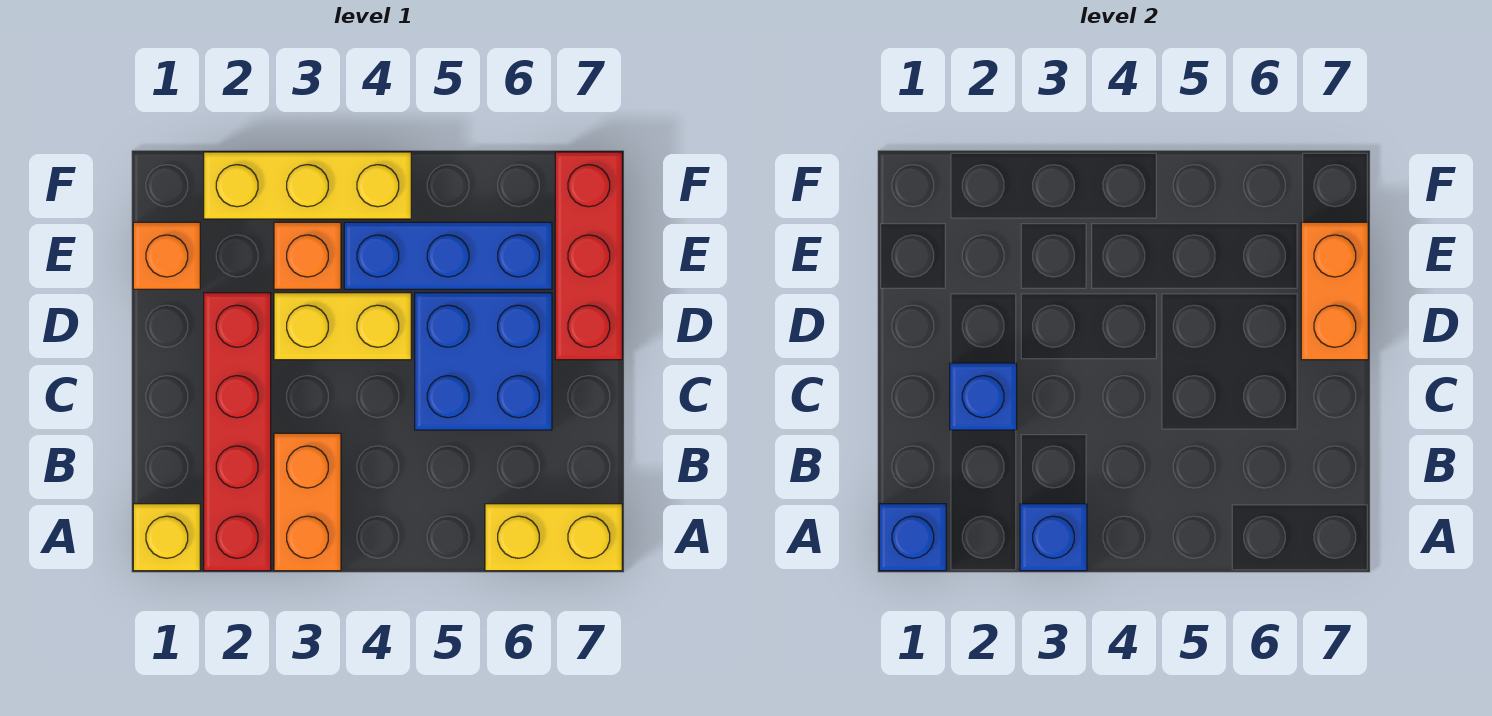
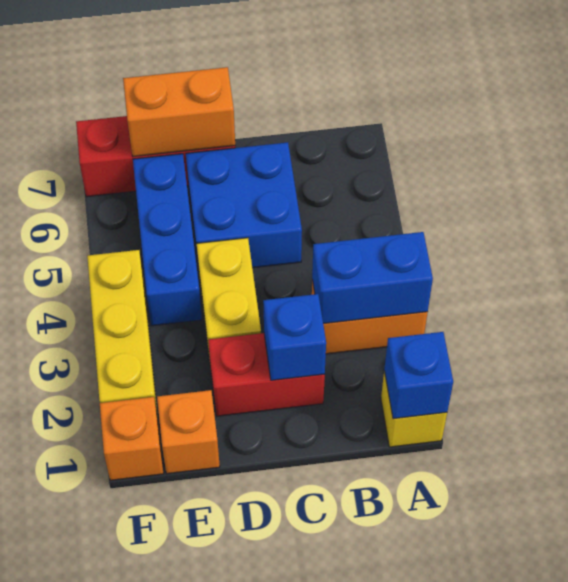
red brick A2:D2 level 1 -> red brick C2:D2 level 1
blue brick A3 level 2 -> blue brick A3:B3 level 2
yellow brick A6:A7 level 1 -> none
orange brick E3 level 1 -> orange brick F1 level 1

